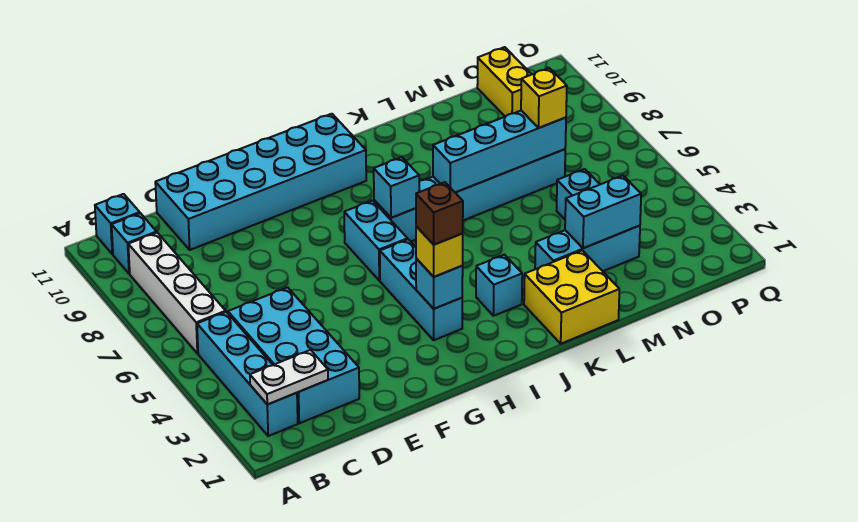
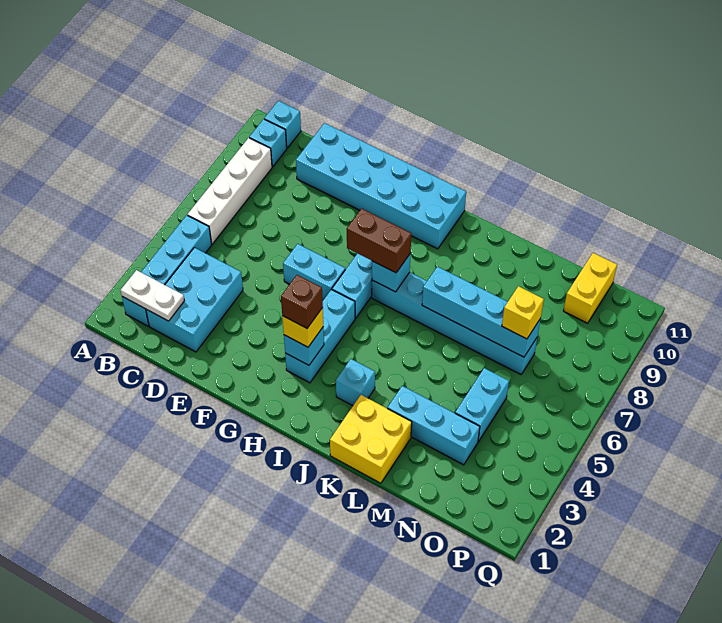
cyan brick C2:D5 level 1 -> cyan brick C2:D4 level 1
none -> brown brick H7:I7 level 3
cyan brick M3:N3 level 2 -> cyan brick F6:G6 level 1

